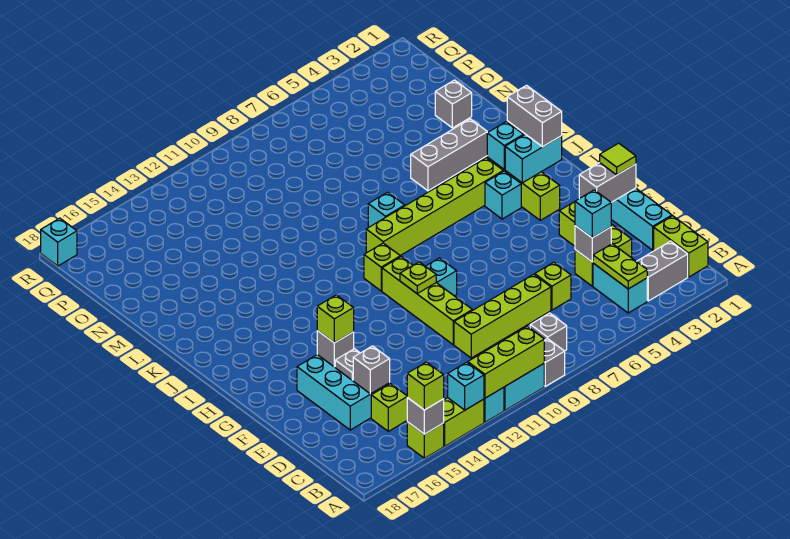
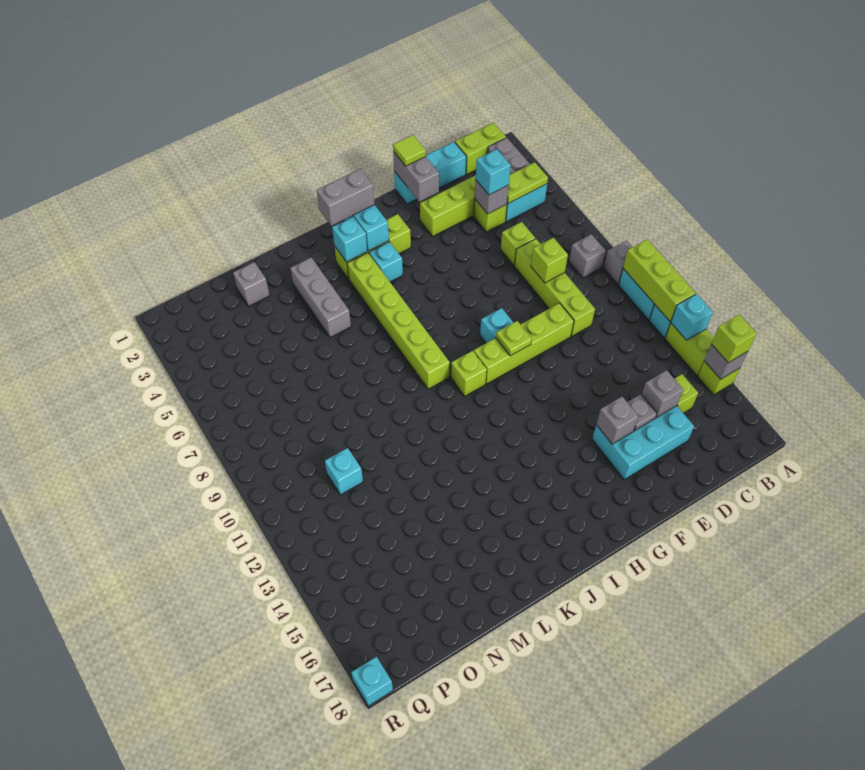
lime brick F15 level 3 -> lime brick D8 level 2
cyan brick K8 level 1 -> cyan brick O11 level 1

